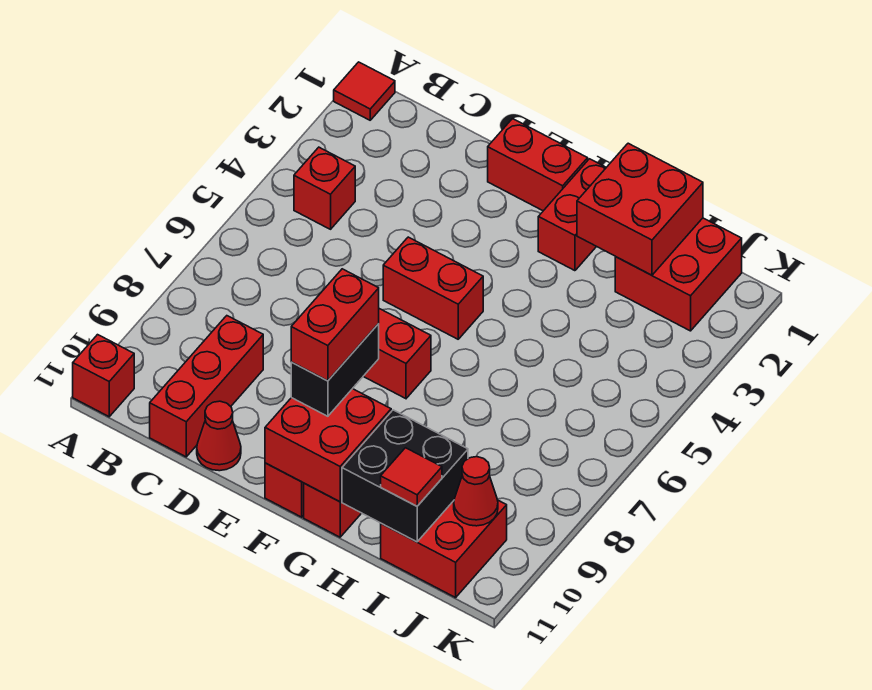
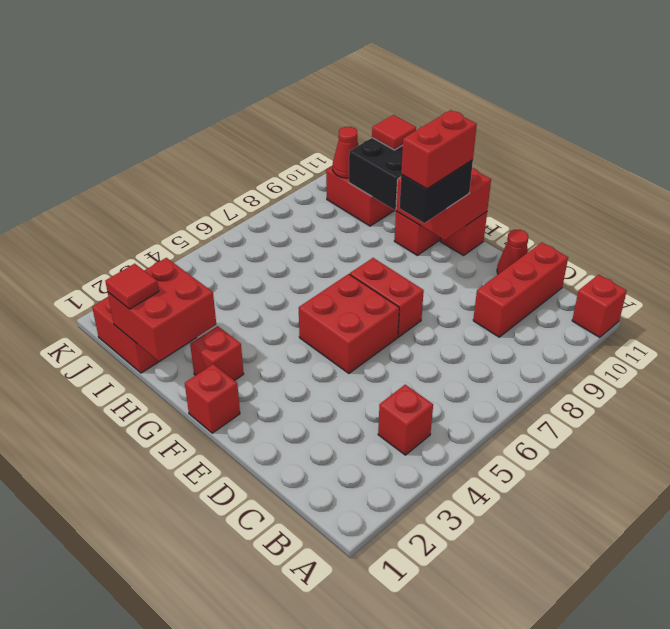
red tile A1 level 1 -> red tile I1 level 3
red brick E1:F1 level 1 -> red brick F1 level 1
red brick E5:F5 level 1 -> red brick E5:F6 level 1
red brick G1:G2 level 1 -> red brick G2 level 1

